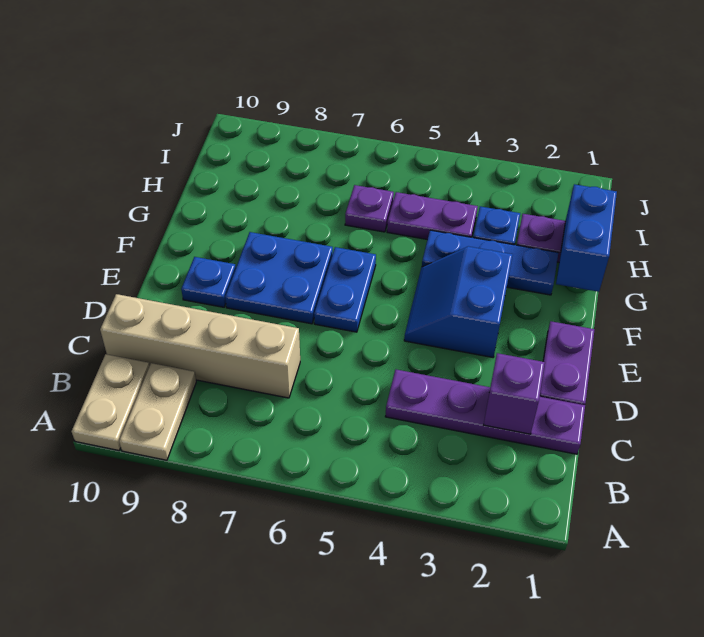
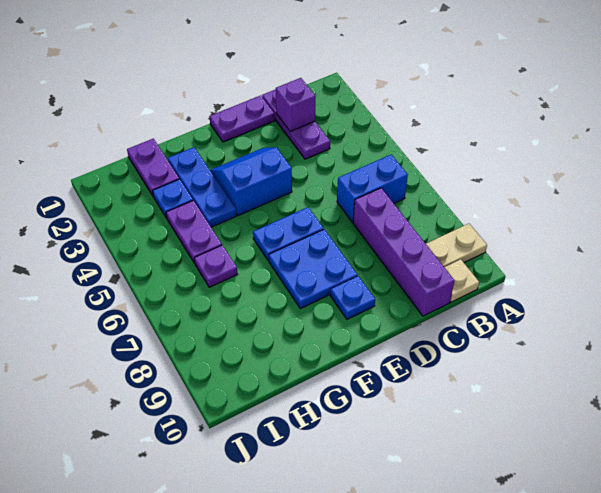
tan plate A10:B10 level 1 -> tan plate B10 level 1
purple plate C1:C4 level 1 -> purple plate C1:C3 level 1
tan brick C7:C10 level 1 -> purple brick C7:C10 level 1
blue slope E3:F4 level 1 top 3 -> blue slope E3:F4 level 1 top 4
blue brick G1:H1 level 2 -> blue brick B6:C6 level 1

